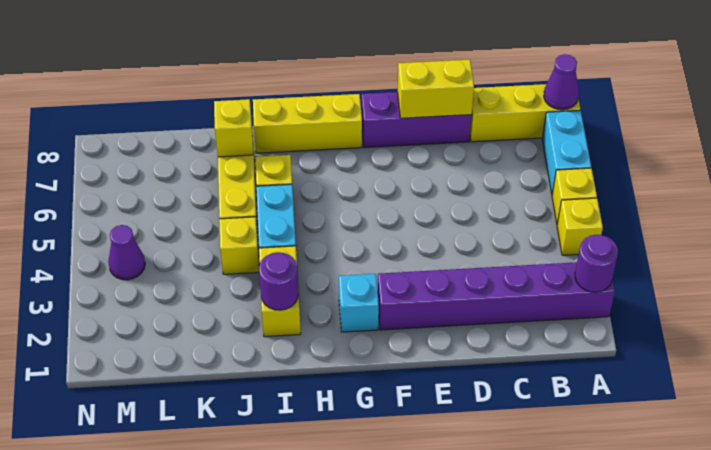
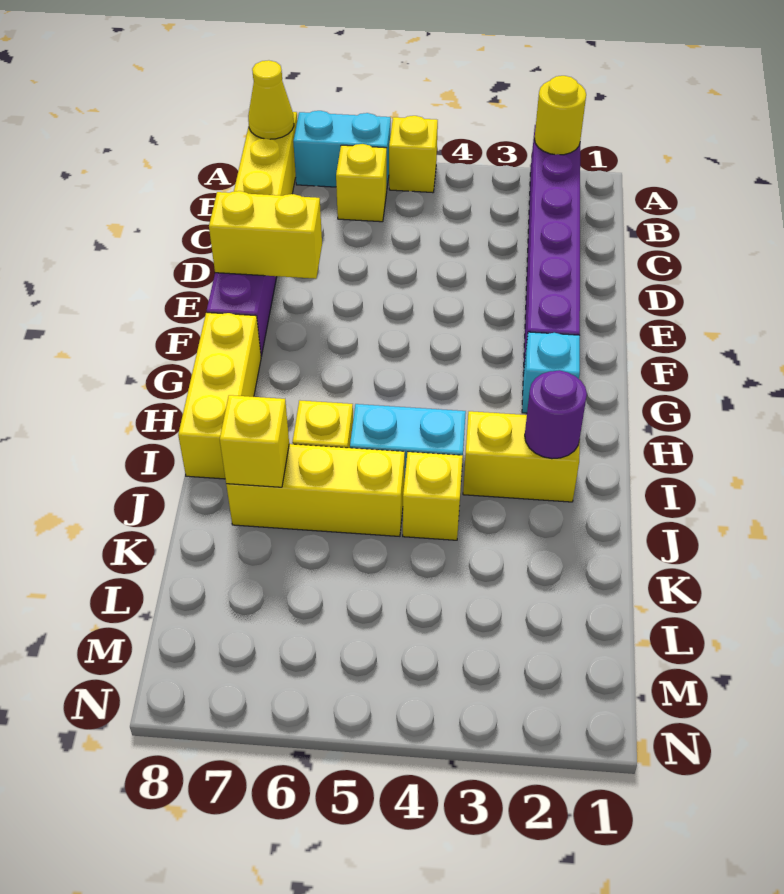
purple round brick A2 level 2 -> yellow round brick A2 level 2
yellow brick A4 level 1 -> yellow brick B6 level 1
purple cone A8 level 2 -> yellow cone A8 level 2
yellow brick D8:E8 level 2 -> yellow brick E7:E8 level 2
purple cone M4 level 1 -> none

